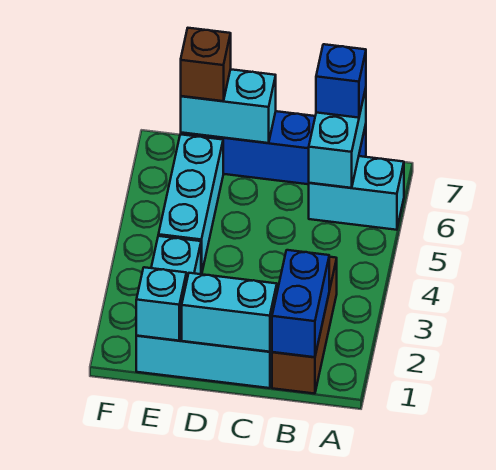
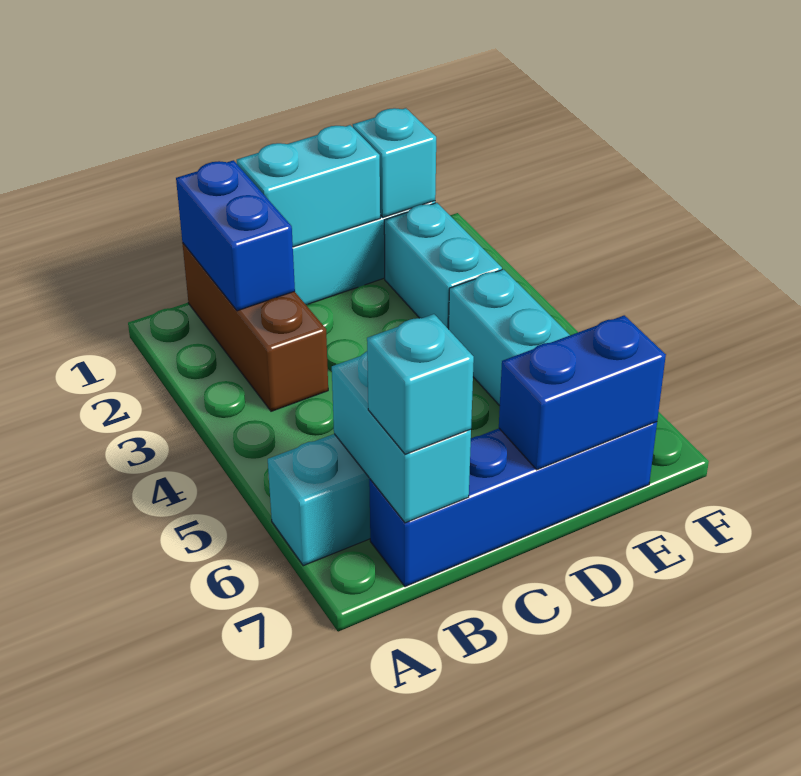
blue brick B7 level 3 -> cyan brick B7 level 3
cyan brick D7:E7 level 2 -> blue brick D7:E7 level 2
brown brick E7 level 3 -> none

